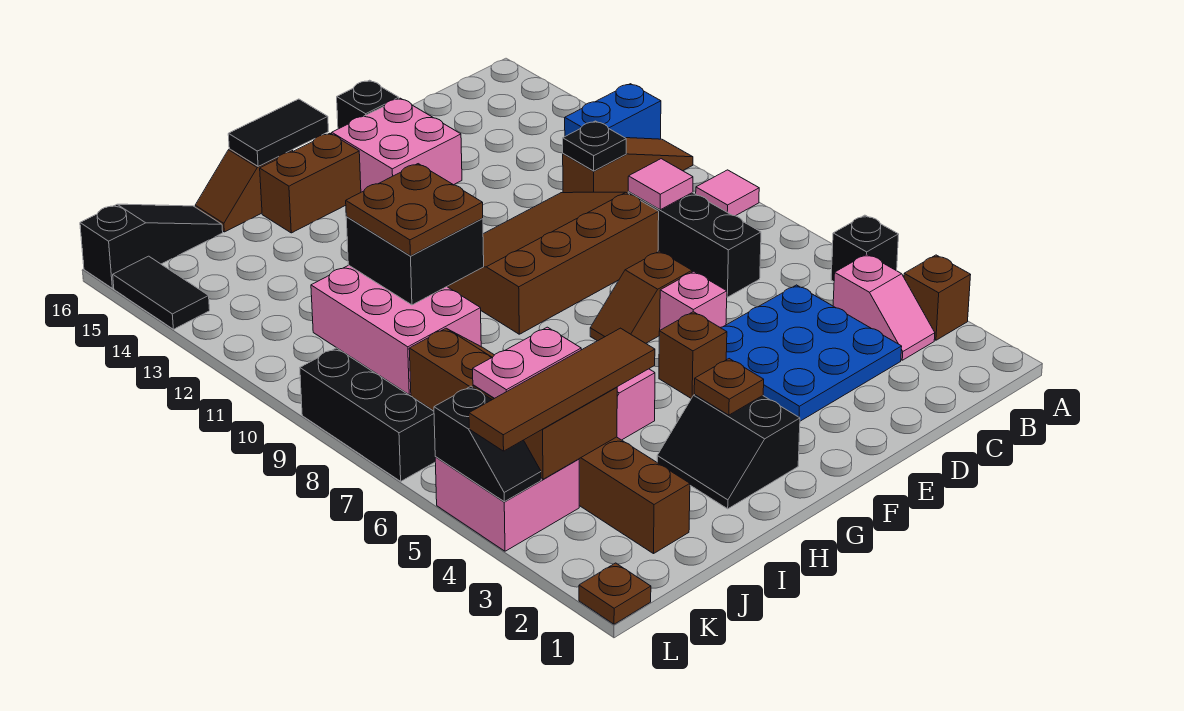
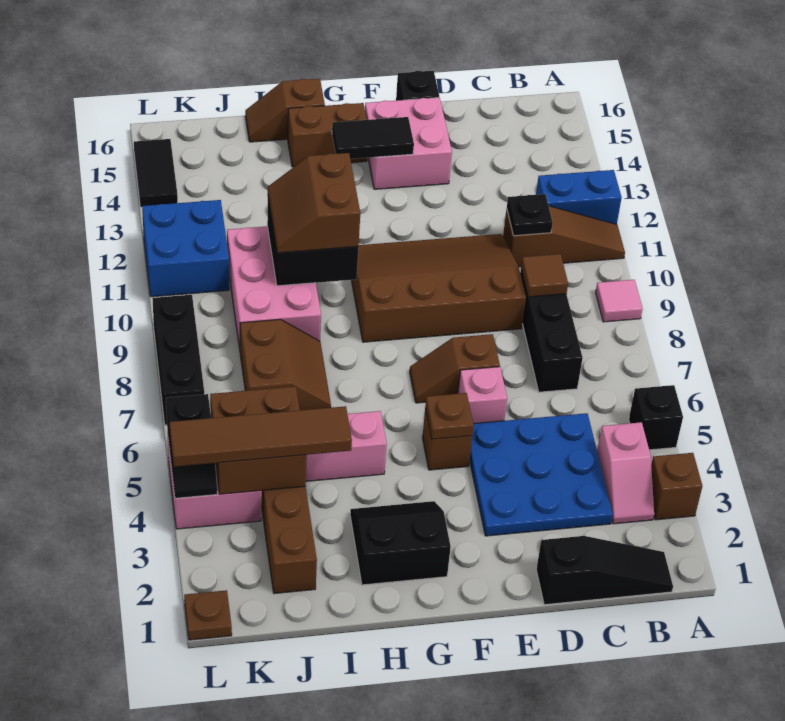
pink tile C9 level 2 -> brown tile C9 level 2
black slope G2:H3 level 1 top G -> black slope G2:H3 level 1 top 2
brown plate G3 level 2 -> brown plate F5 level 2
black tile G16:H16 level 2 -> black tile F14:G14 level 2
brown plate H10:I11 level 3 -> brown slope H10:I11 level 3 top H
pink plate J5:K5 level 3 -> none
black slope J16:L16 level 1 top L -> black slope B1:D1 level 1 top D
none -> blue brick K11:L12 level 1

